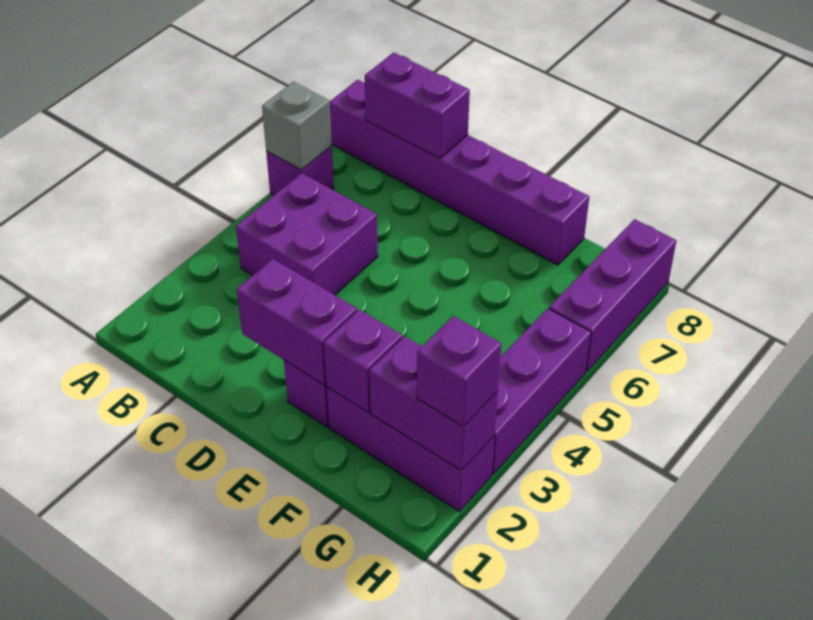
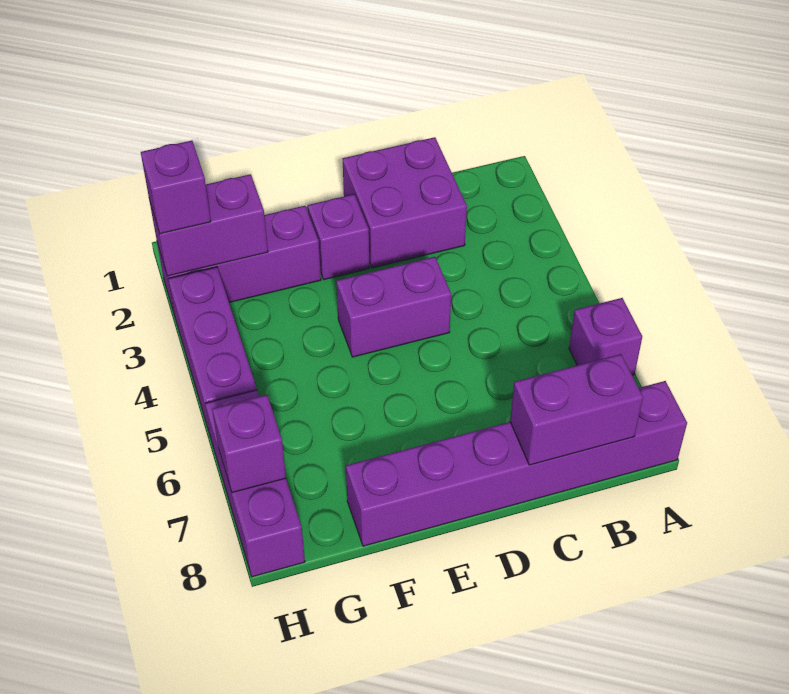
grey brick A6 level 2 -> none
purple brick B4:C5 level 1 -> purple brick C1:D2 level 1
purple brick D2:E2 level 2 -> purple brick D4:E4 level 1
purple brick F2 level 2 -> purple brick H7 level 2

